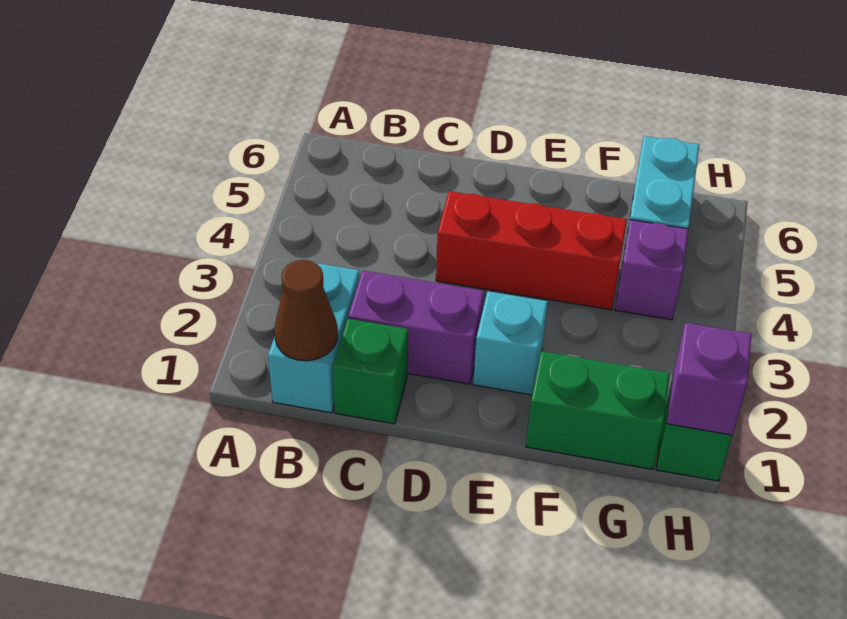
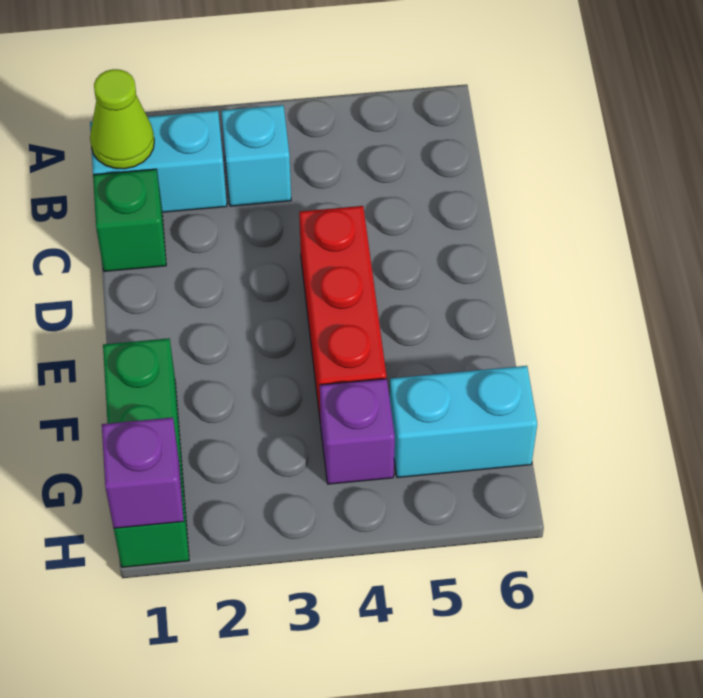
brown cone B1 level 2 -> lime cone B1 level 2
purple brick C2:D2 level 1 -> none
cyan brick E2 level 1 -> cyan brick B3 level 1

